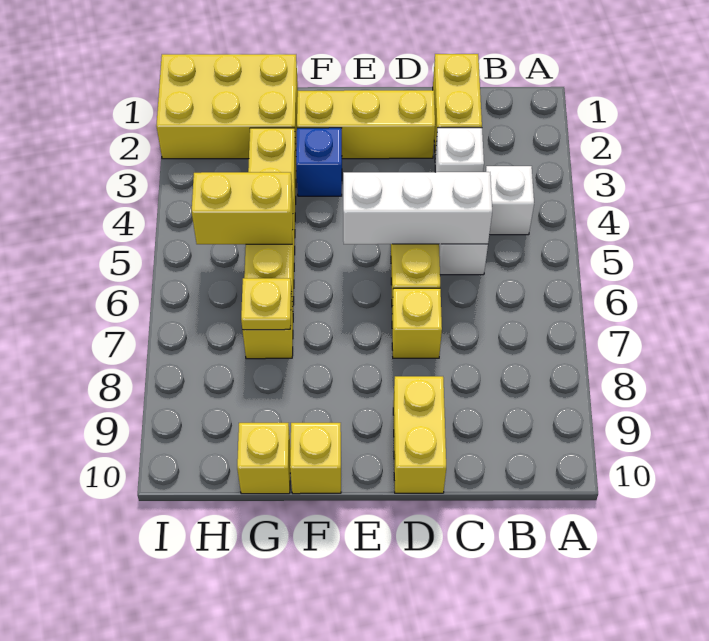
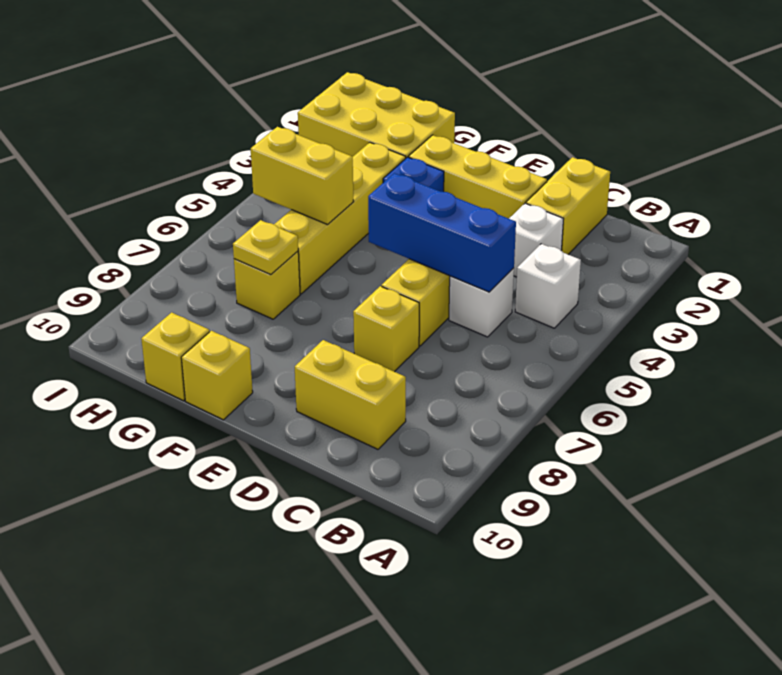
white brick C5:E5 level 2 -> blue brick C5:E5 level 2
yellow brick D9:D10 level 1 -> yellow brick C9:D9 level 1

